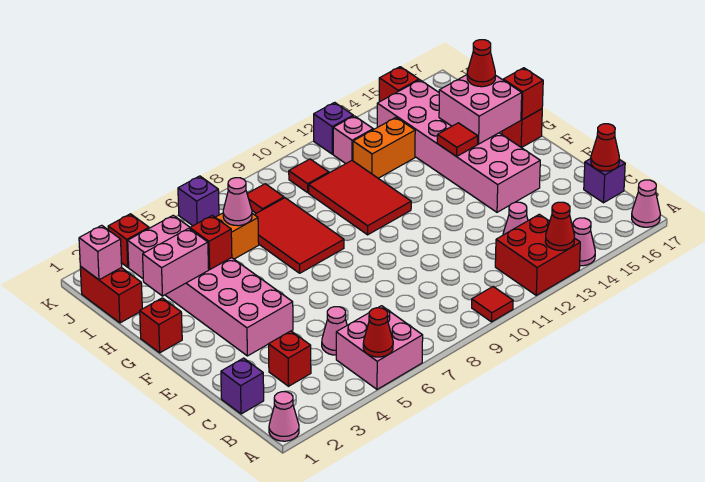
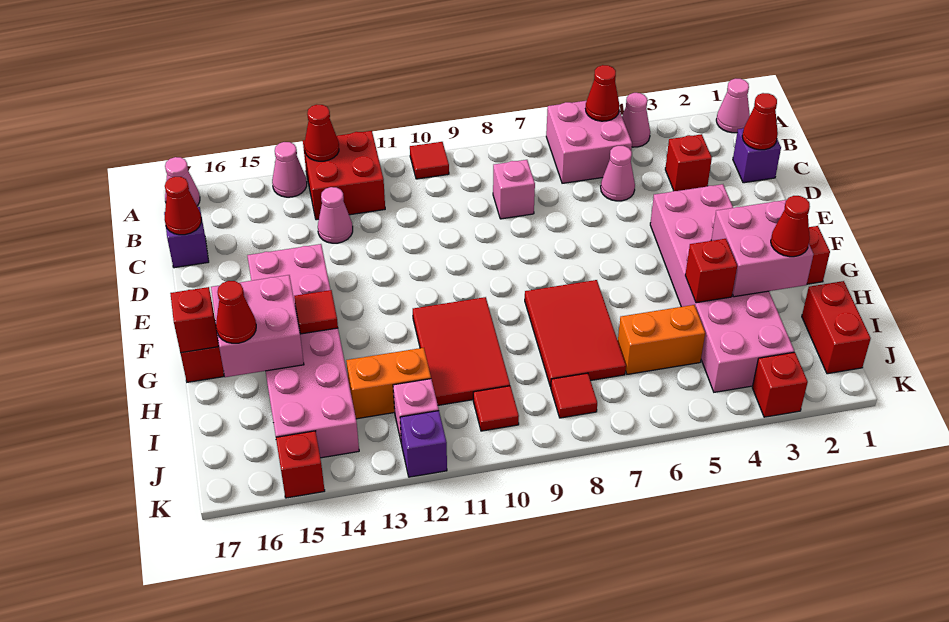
none -> red cone C1 level 2
pink brick H2:H3 level 2 -> pink brick G2:H3 level 2
none -> red cone H2 level 3
pink cone I6 level 2 -> pink cone A4 level 1
pink brick J1 level 2 -> pink brick C8 level 1
purple brick K6 level 1 -> none

